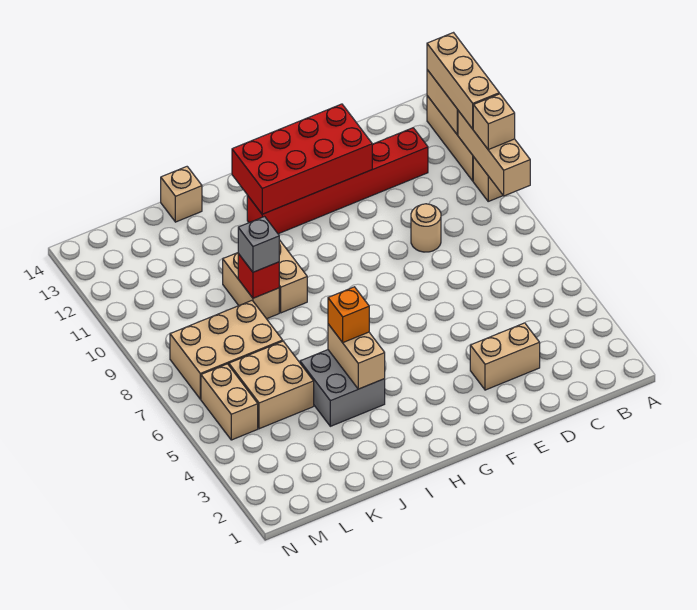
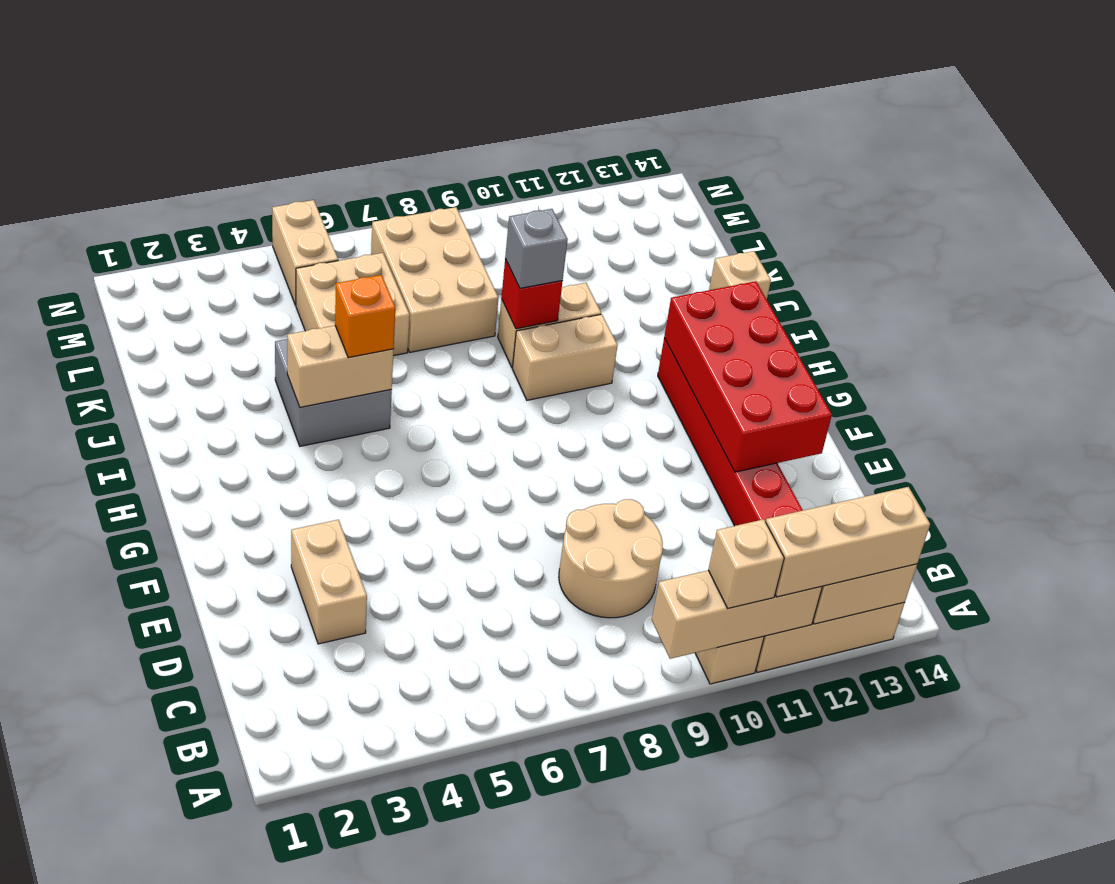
tan round brick D9 level 1 -> tan round brick C8:D9 level 1
tan brick M5:M6 level 1 -> tan brick M5:N5 level 1

